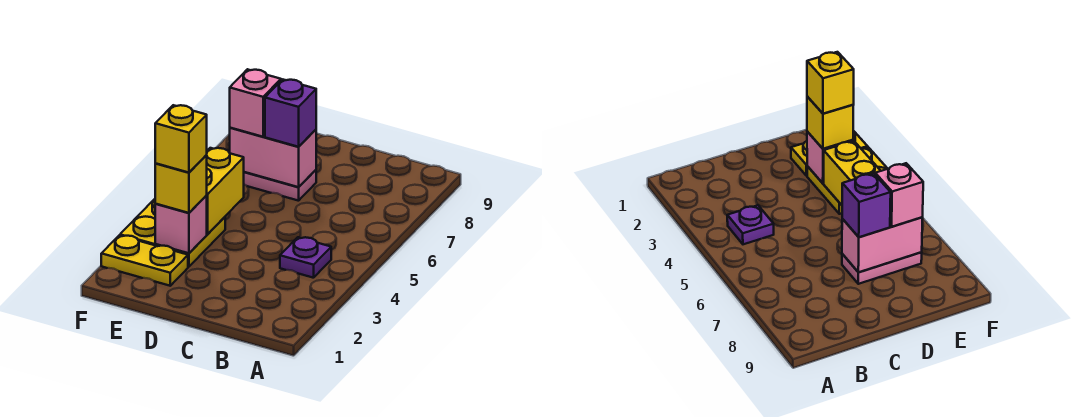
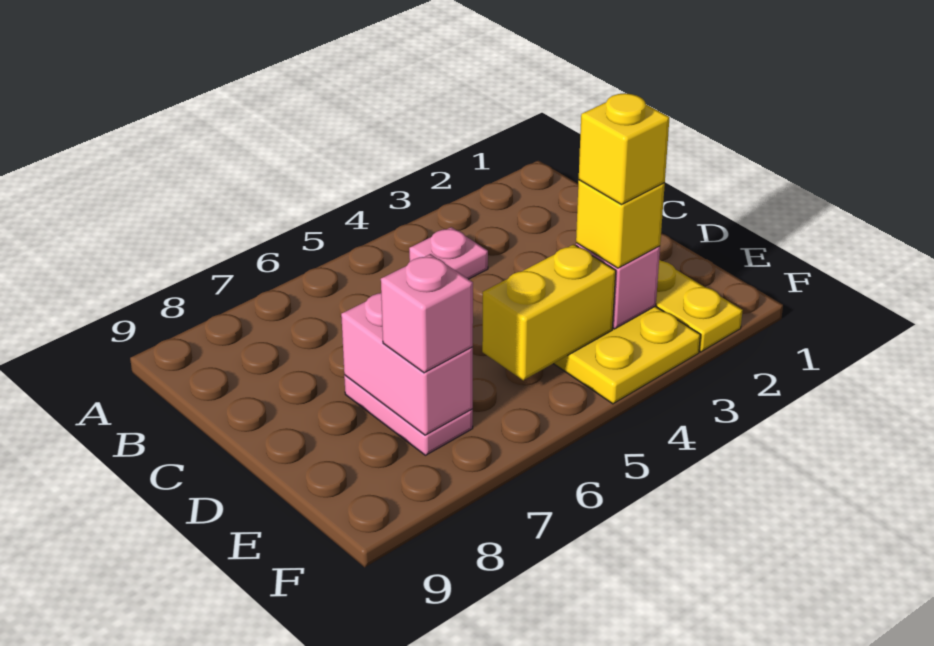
purple plate B4 level 1 -> pink plate B4 level 1
purple brick D7 level 3 -> none

